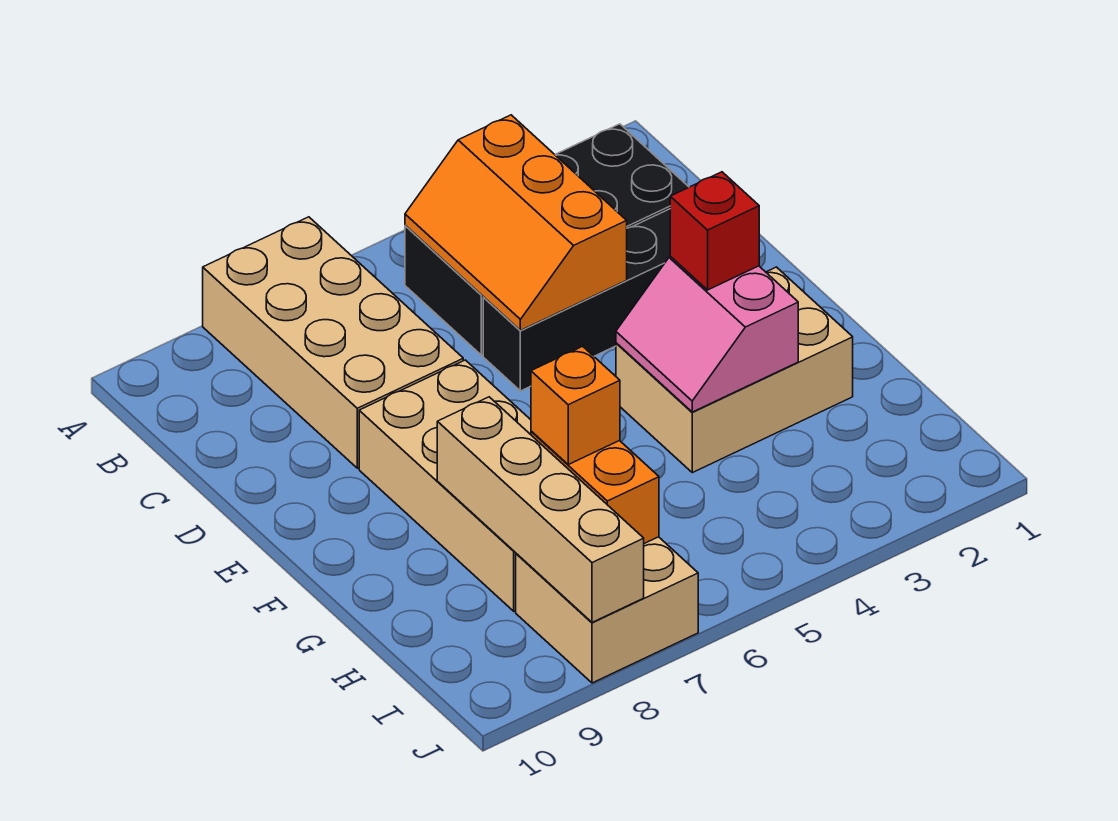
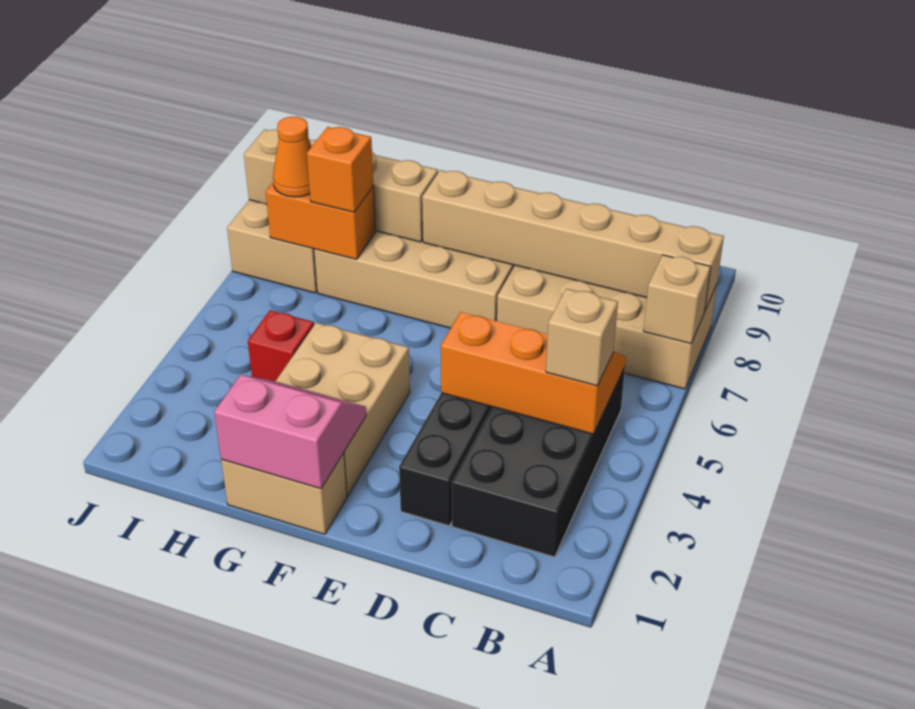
none -> tan brick A7 level 2
none -> tan brick A8:F8 level 2
none -> tan brick B4 level 3
none -> tan brick F1:G1 level 1
pink slope F3:G4 level 2 top 3 -> pink slope F1:G2 level 2 top 1
red brick F3 level 3 -> red brick H4 level 1
none -> orange cone I7 level 3

